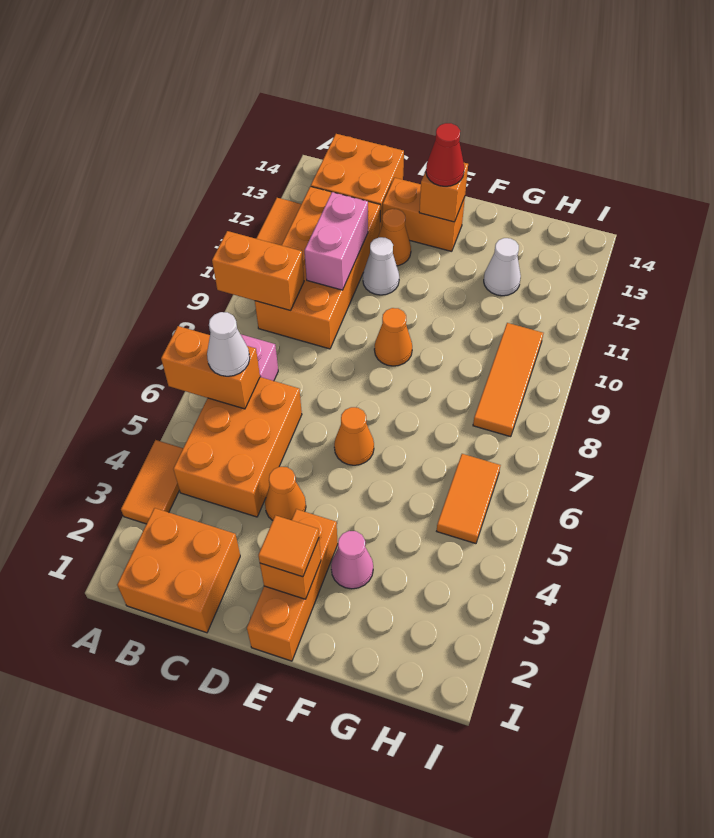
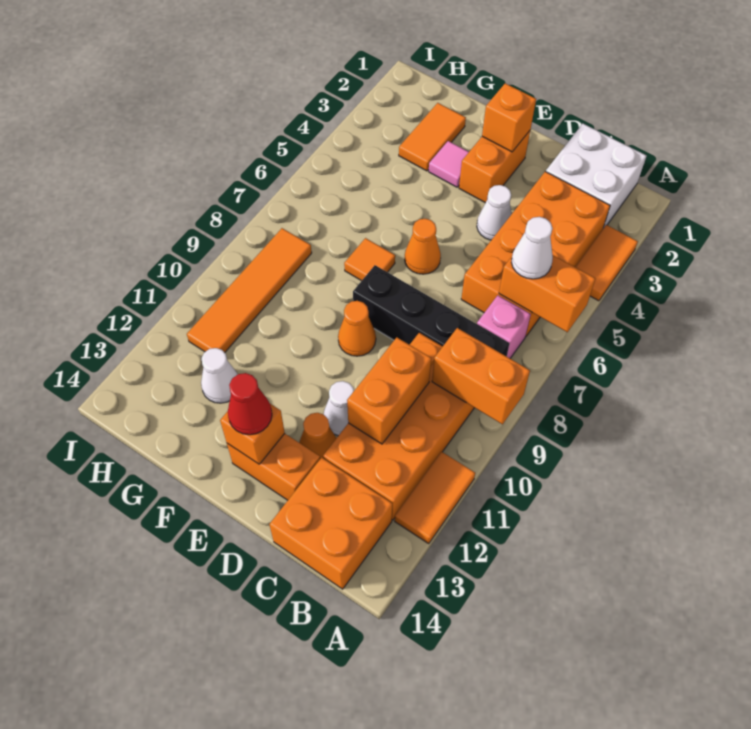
orange brick B1:C2 level 1 -> white brick B1:C2 level 1
orange brick B4:C6 level 1 -> orange brick B3:C6 level 1
none -> black brick B8:E8 level 1
pink brick C10:C11 level 2 -> orange brick C10:C11 level 2
orange cone D4 level 1 -> white cone D4 level 1
orange brick E1:E3 level 1 -> orange brick E2:E3 level 1
orange tile E2 level 3 -> orange tile F7 level 1
pink cone F3 level 1 -> pink tile F3 level 1
orange tile H5:H6 level 1 -> orange tile G2:G3 level 1
orange tile H8:H10 level 1 -> orange tile H8:H11 level 1

